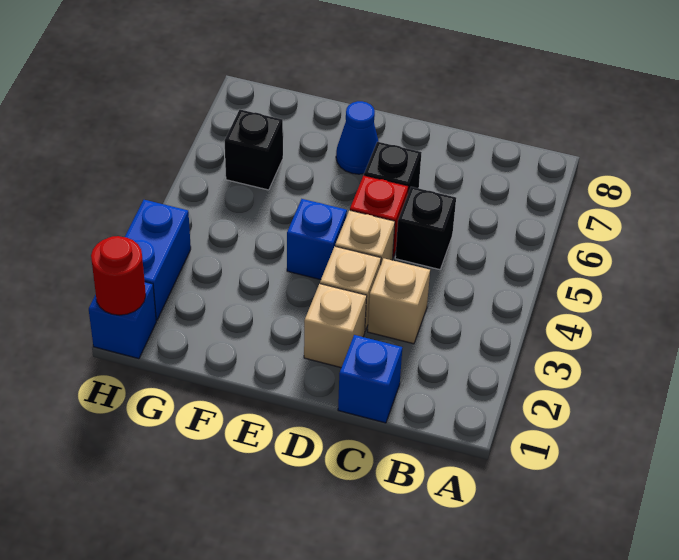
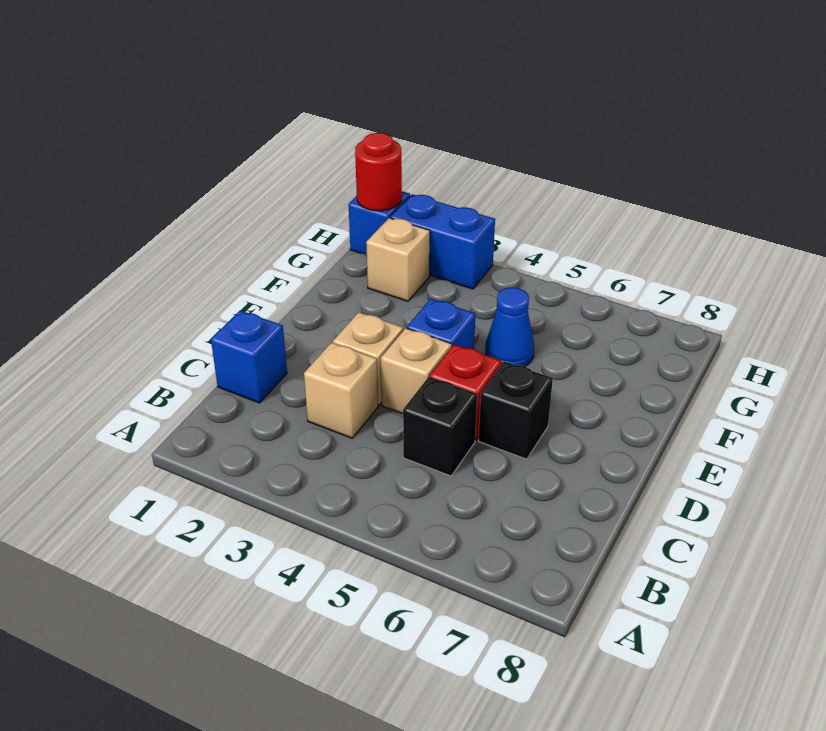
tan brick D2 level 1 -> tan brick G2 level 1
blue cone E7 level 1 -> blue cone F5 level 1
black brick G6 level 1 -> none

